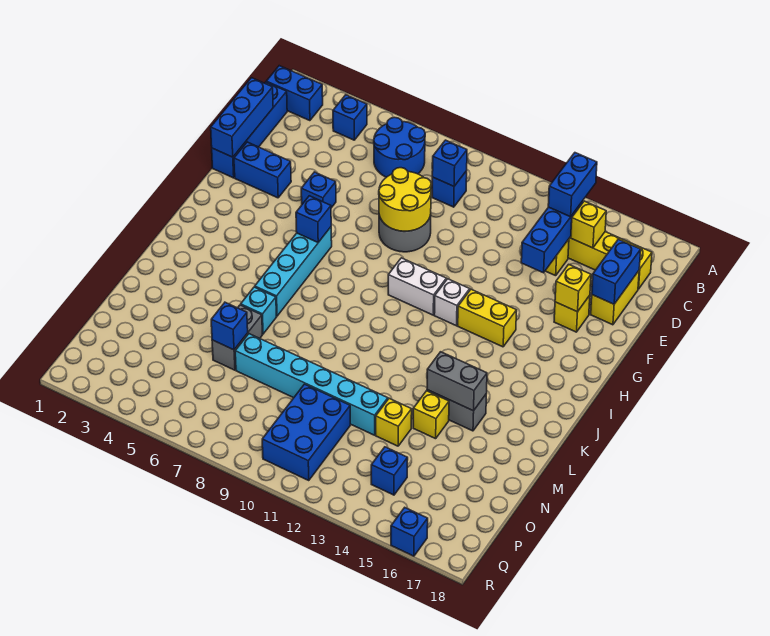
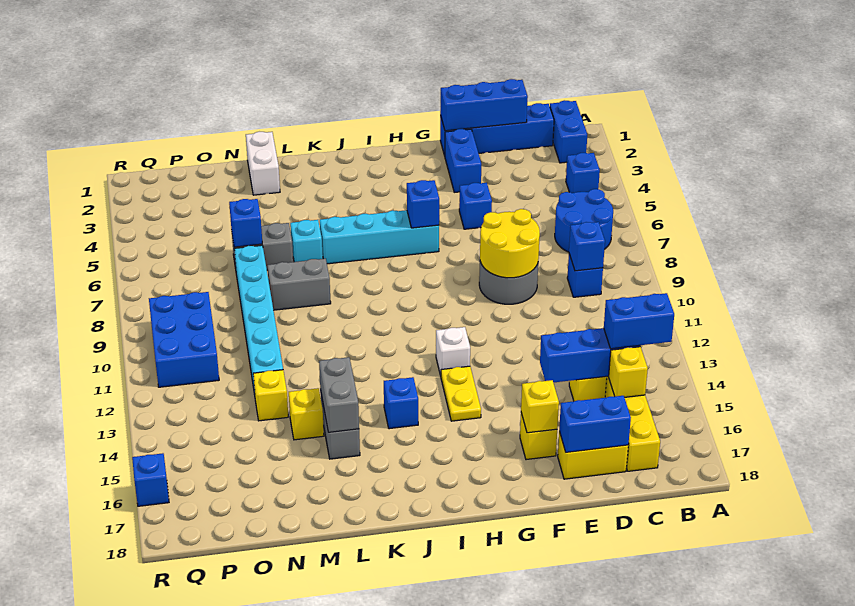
white brick H10:H11 level 1 -> white brick M1:M2 level 1
yellow brick H13:H14 level 1 -> yellow plate H13:H14 level 1
none -> grey brick L8:M8 level 1
blue brick O10:Q11 level 1 -> blue brick P9:Q11 level 1
blue brick P14 level 1 -> blue brick J14 level 1

